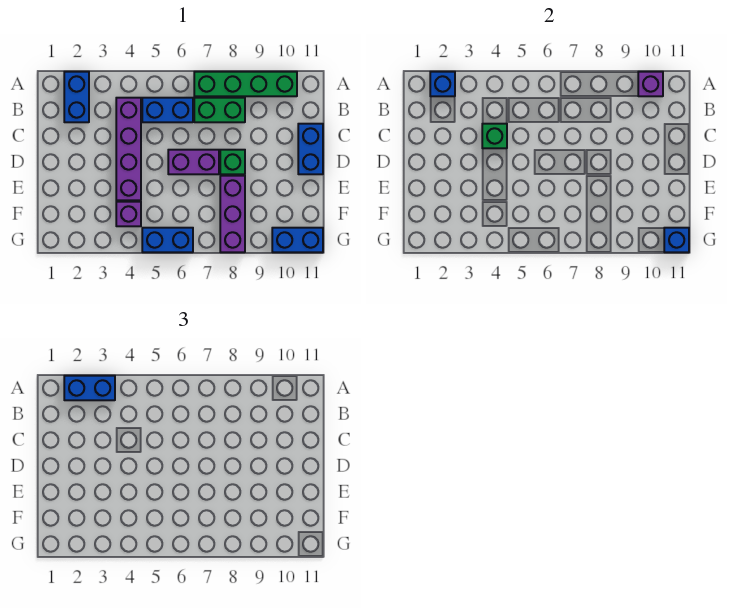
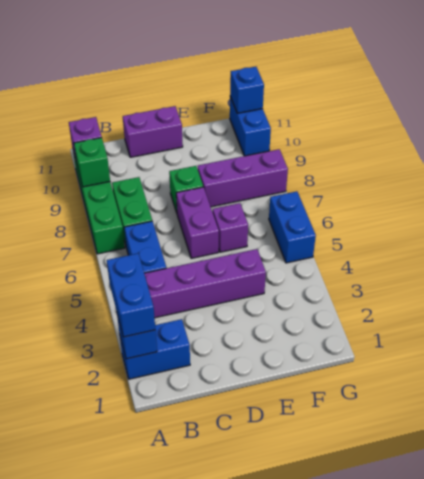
green brick C4 level 2 -> green brick A9 level 2
blue brick C11:D11 level 1 -> purple brick C11:D11 level 1
purple brick F4 level 1 -> purple brick E6 level 1

